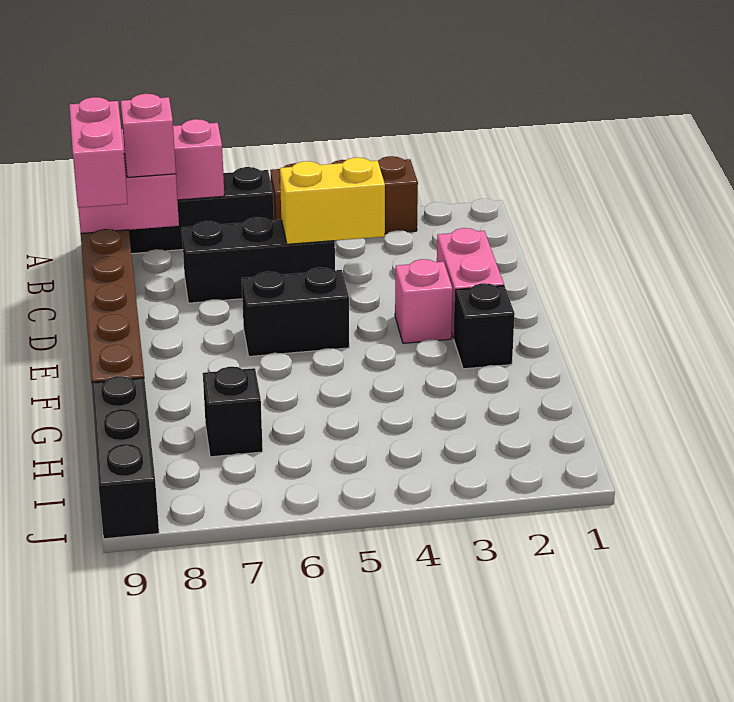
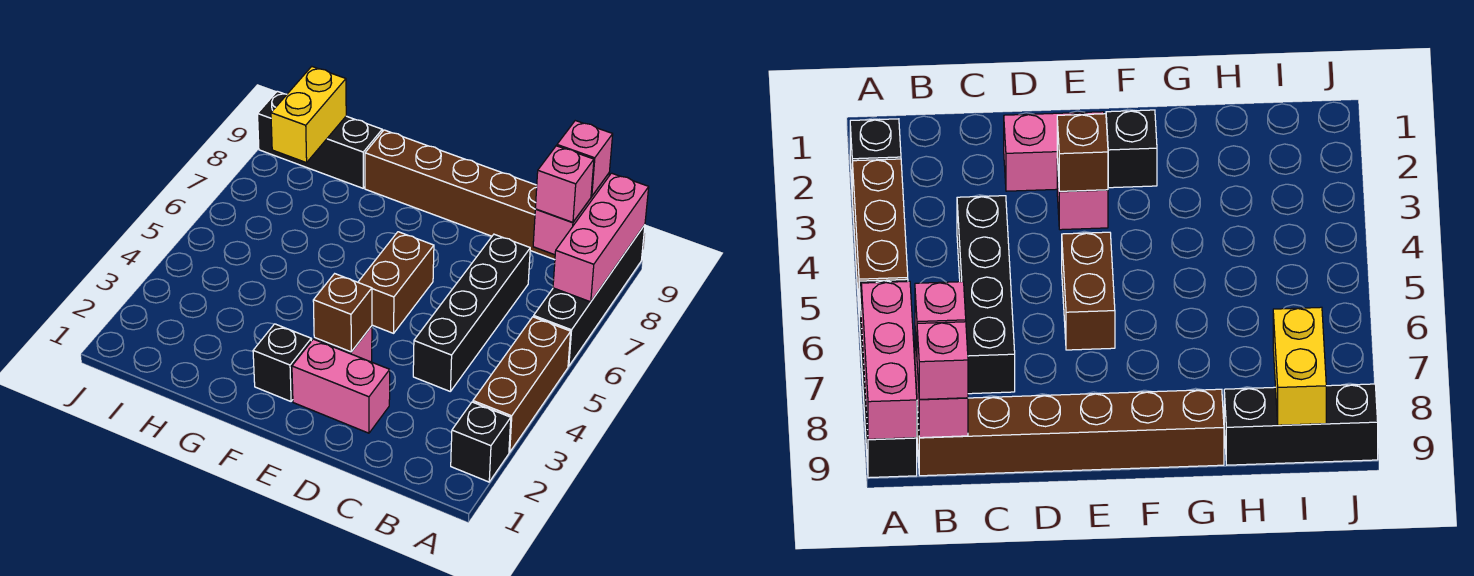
pink brick B9:C9 level 3 -> pink brick B9 level 3
yellow brick C4:C5 level 2 -> yellow brick I8:I9 level 2
black brick C5:C7 level 1 -> black brick C4:C7 level 1
none -> brown brick E3 level 2
black brick E5:E6 level 1 -> brown brick E5:E6 level 1
black brick H7 level 1 -> black brick A2 level 1

